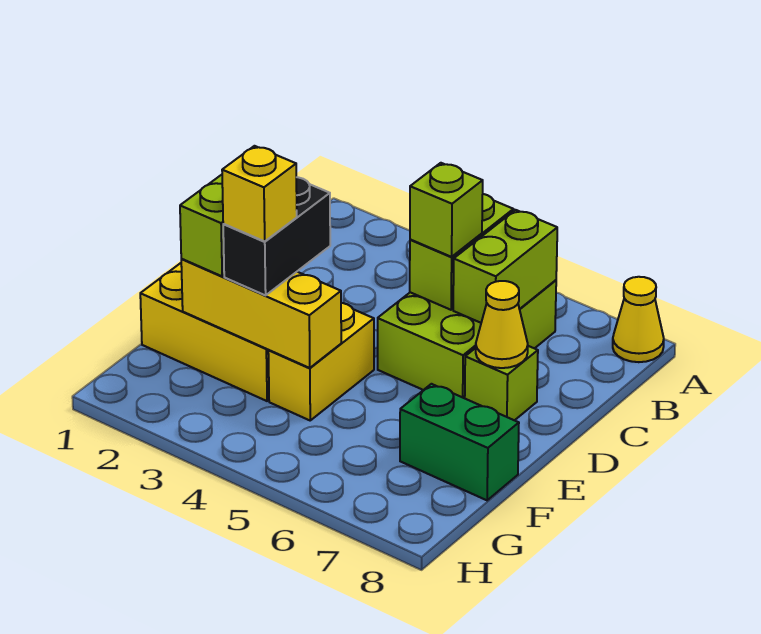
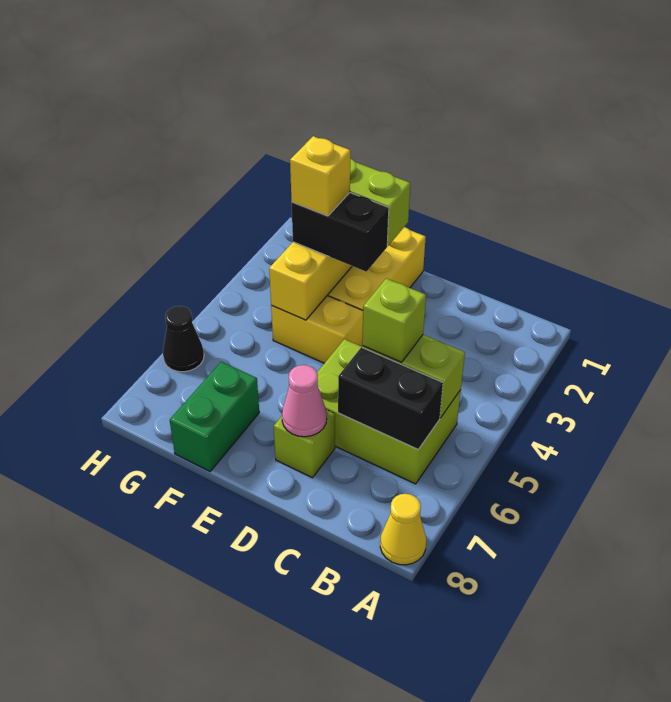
lime brick B6:C6 level 2 -> black brick B6:C6 level 2
yellow cone D7 level 2 -> pink cone D7 level 2
none -> black cone H6 level 1

